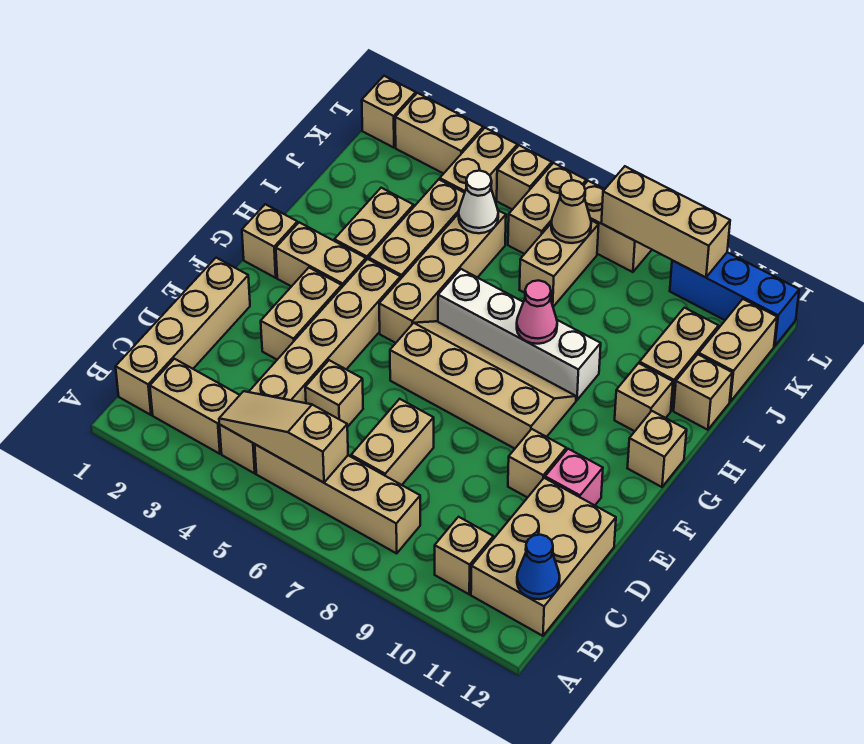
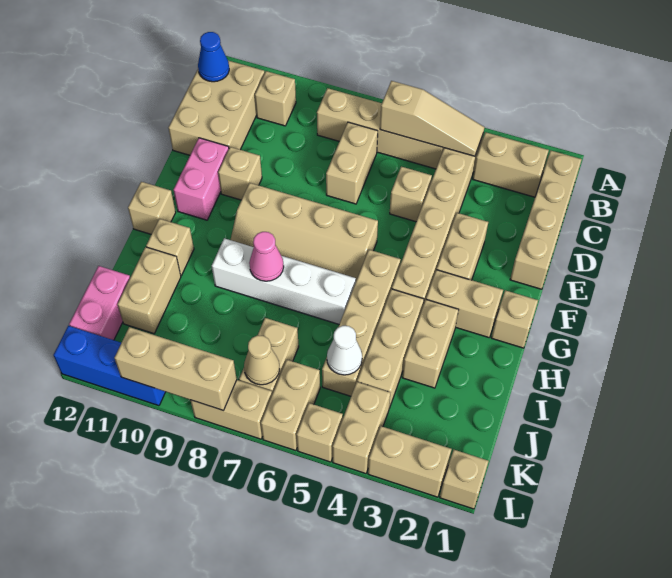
pink brick E11 level 1 -> pink brick E11:F11 level 1
tan brick I12 level 1 -> none
tan brick J12:K12 level 1 -> pink brick J12:K12 level 1

